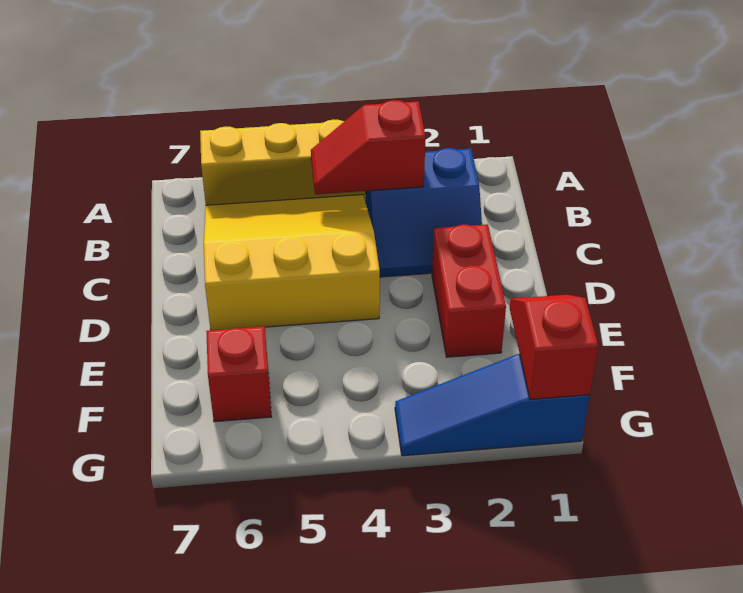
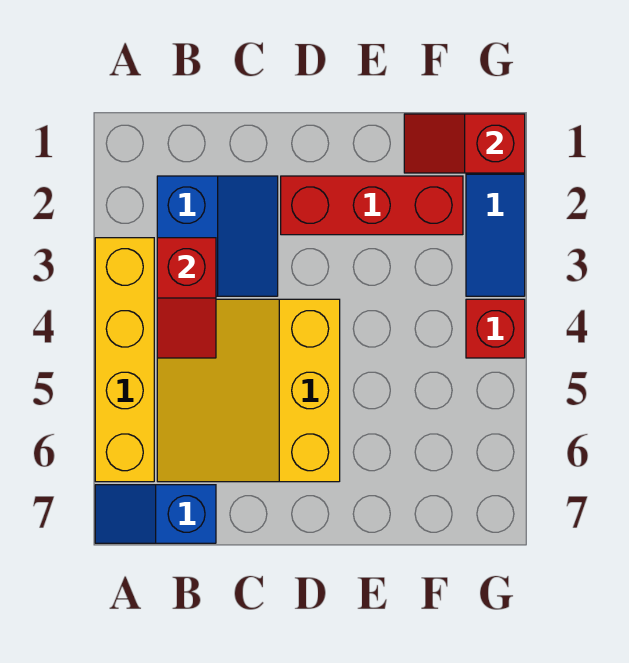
none -> blue slope A7:B7 level 1 top B
red brick D2:E2 level 1 -> red brick D2:F2 level 1
red brick F6 level 1 -> red brick G4 level 1

